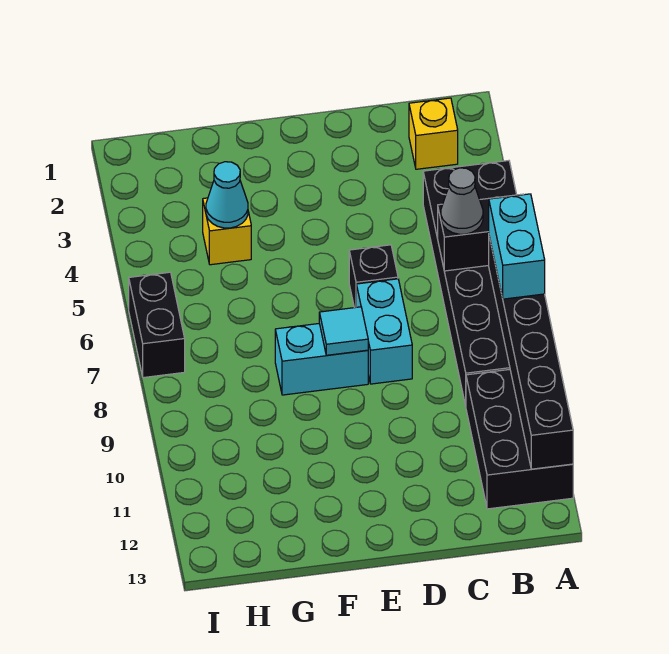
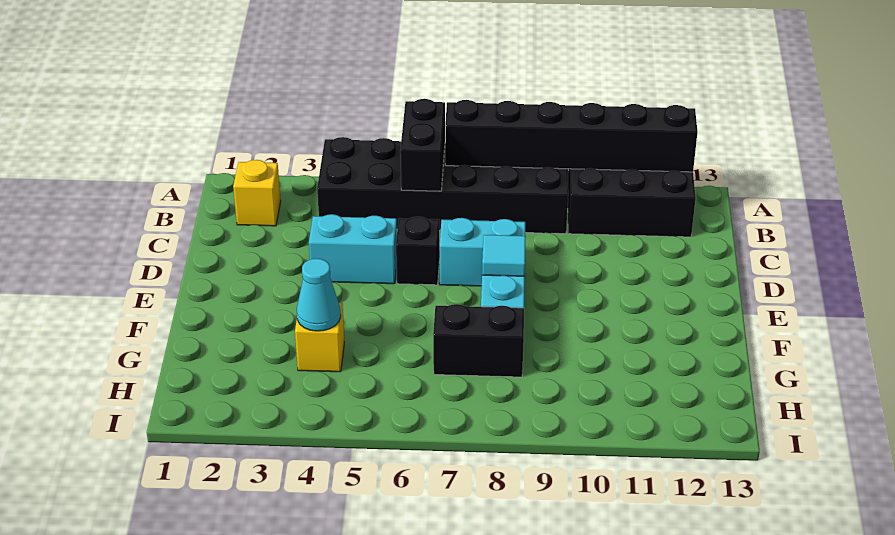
cyan brick A7:A8 level 3 -> cyan brick D4:D5 level 1
grey cone B6 level 3 -> none
black brick I6:I7 level 1 -> black brick G7:G8 level 1

